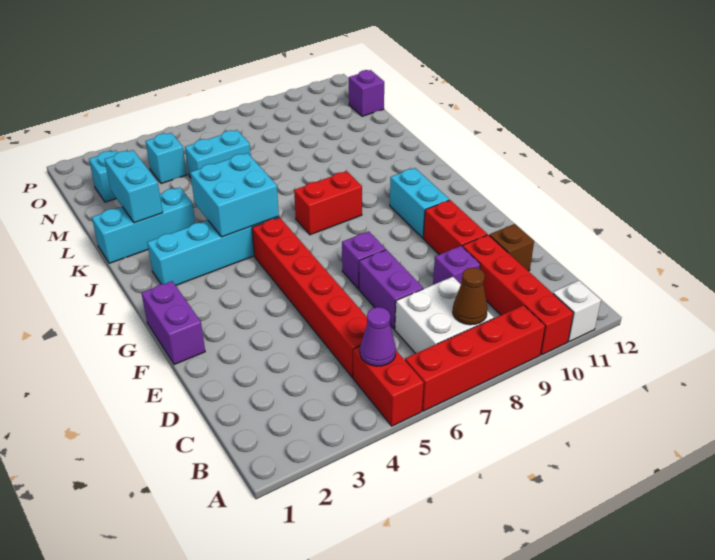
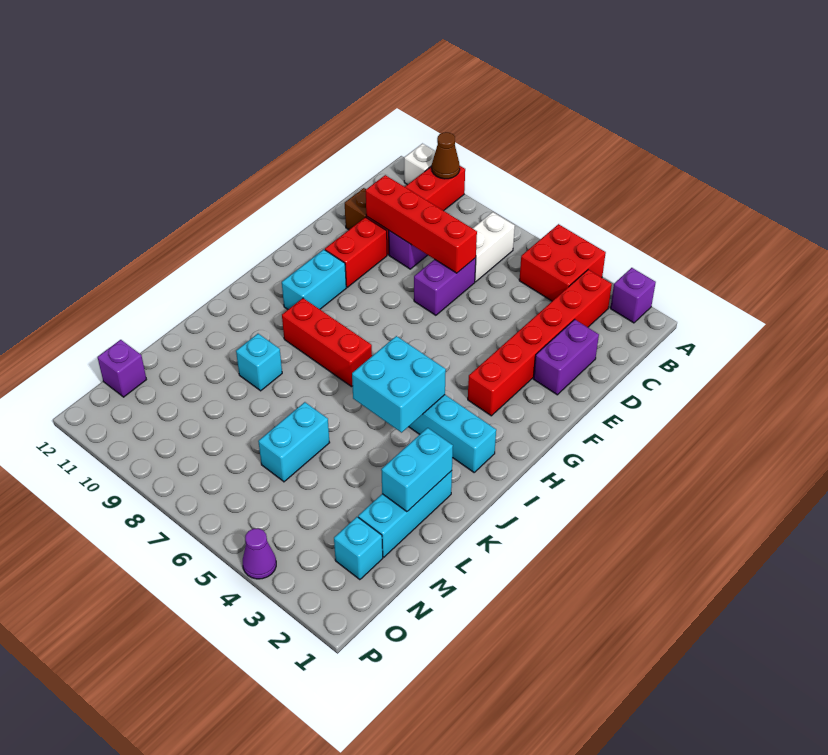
red brick A5:B5 level 1 -> red brick A4:B5 level 1
red brick A6:A9 level 1 -> red brick D7:D10 level 2
purple cone B5 level 2 -> purple cone P4 level 1
white brick B7:C8 level 1 -> white brick B7:C7 level 1
brown cone B8 level 2 -> brown cone A10 level 2
red brick C5:H5 level 1 -> red brick B3:G3 level 1
purple brick F1:G1 level 1 -> purple brick D2:E2 level 1
purple brick F7 level 1 -> purple brick A2 level 1
red brick I7:I8 level 1 -> red brick I7:I9 level 1
cyan brick K1:K3 level 1 -> cyan brick K2:M2 level 1
cyan brick M5:M6 level 1 -> cyan brick L6:M6 level 1
cyan brick N4 level 1 -> cyan brick K9 level 1

